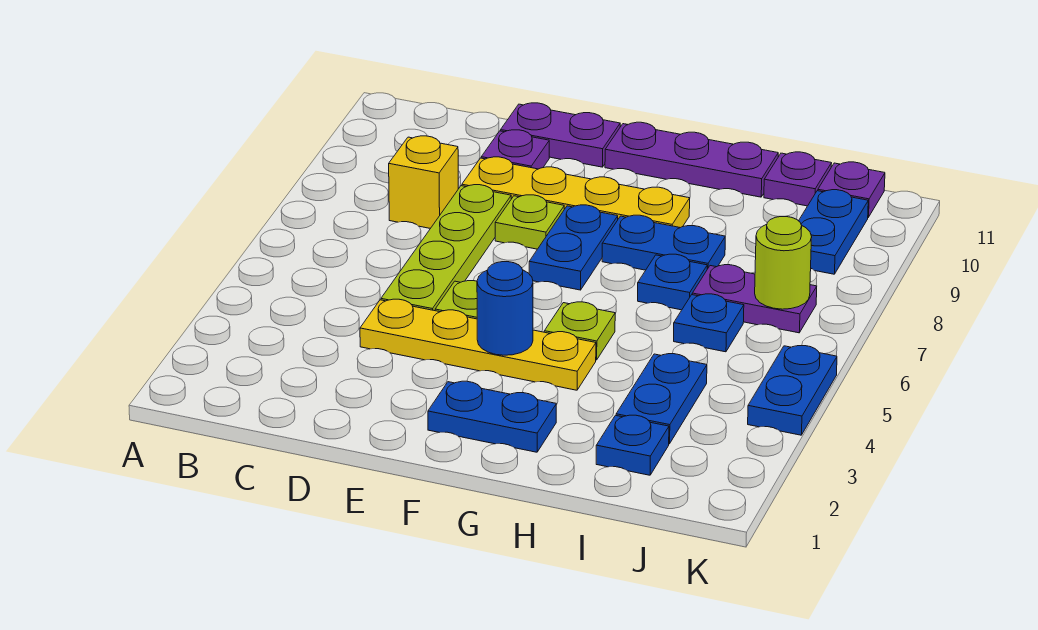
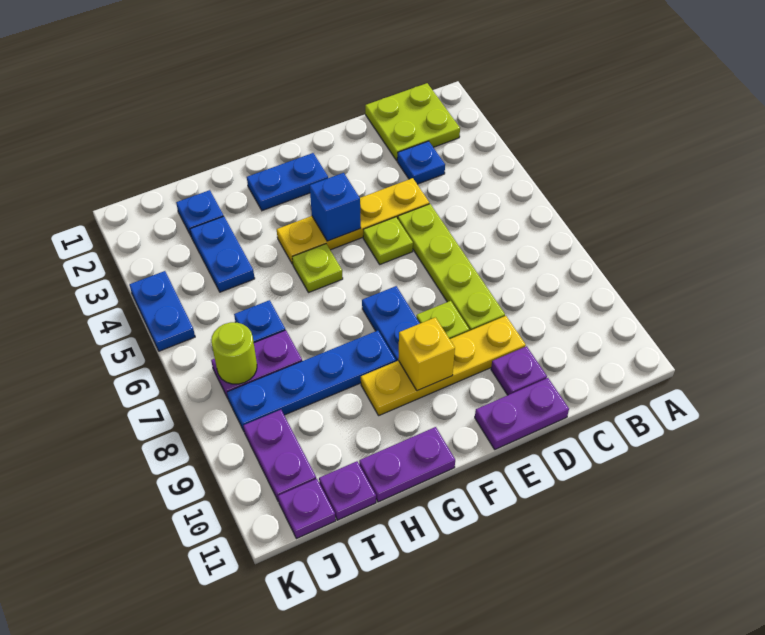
none -> lime plate B1:C2 level 1
yellow brick C8 level 1 -> yellow brick F9 level 2
blue round brick F4 level 2 -> blue brick F4 level 2
purple plate F11:H11 level 1 -> purple plate G11:H11 level 1
blue plate G8:H8 level 1 -> blue plate G8:J8 level 1
blue plate H7 level 1 -> blue plate C3 level 1
blue plate J9:J10 level 1 -> purple plate J9:J10 level 1

